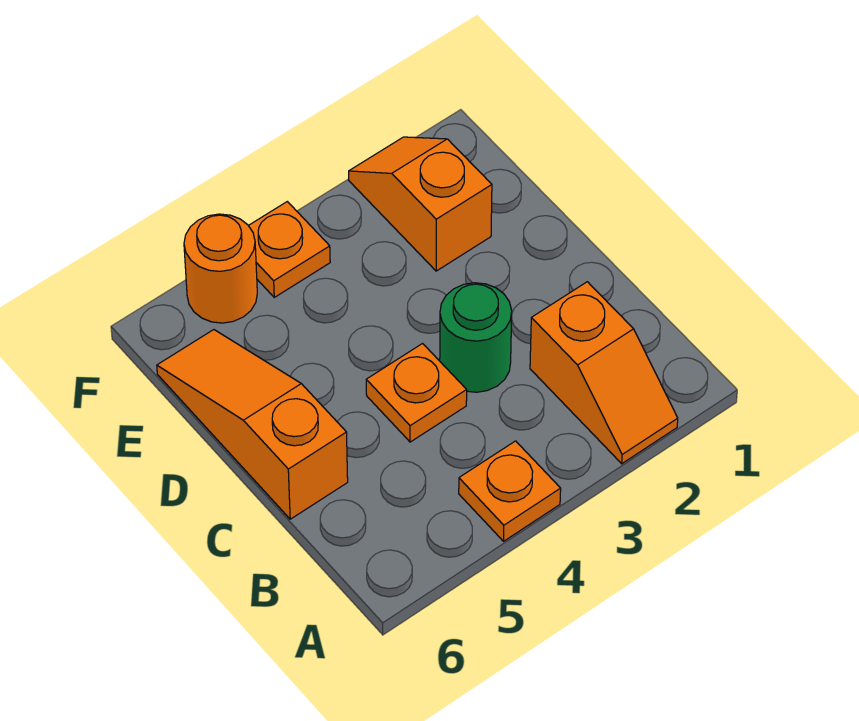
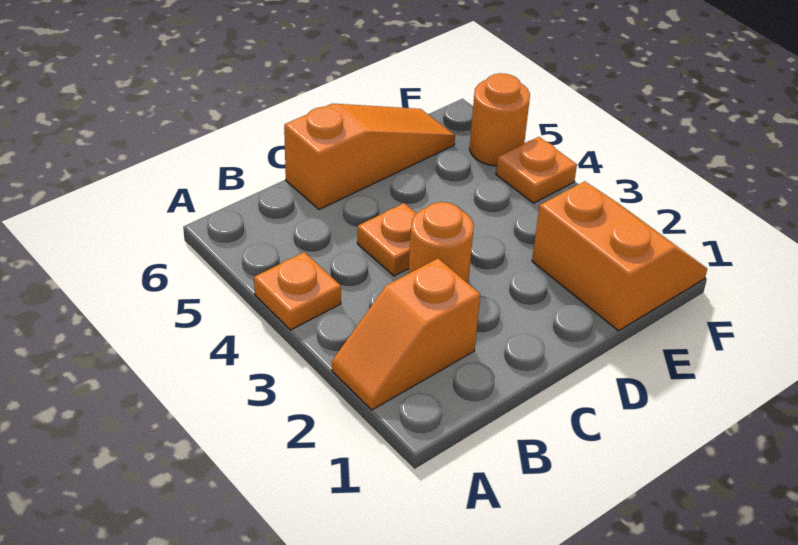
green round brick C3 level 1 -> orange round brick C3 level 1
orange slope E2:F2 level 1 top E -> orange slope E1:F2 level 1 top E

